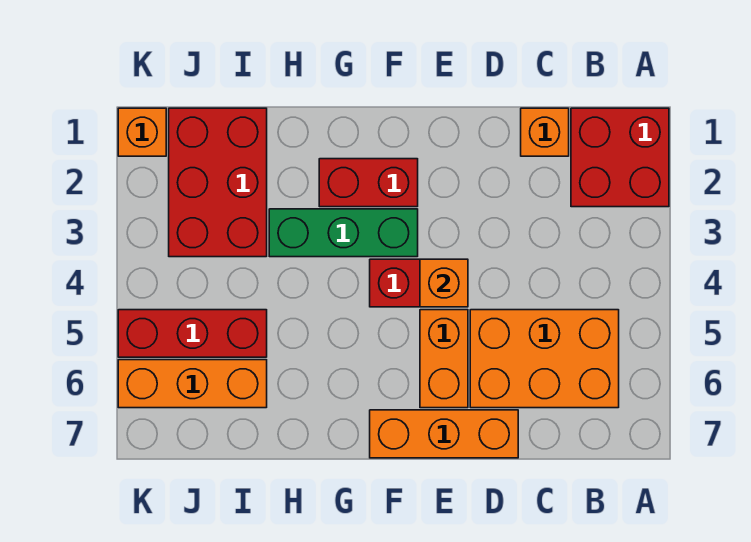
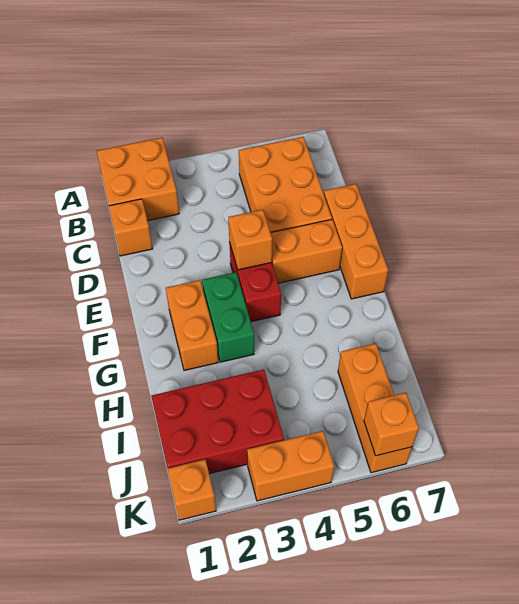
red brick A1:B2 level 1 -> orange brick A1:B2 level 1
red brick F2:G2 level 1 -> orange brick F2:G2 level 1
green brick F3:H3 level 1 -> green brick F3:G3 level 1
red brick I5:K5 level 1 -> none
none -> orange brick K3:K4 level 1
none -> orange brick K6 level 2

